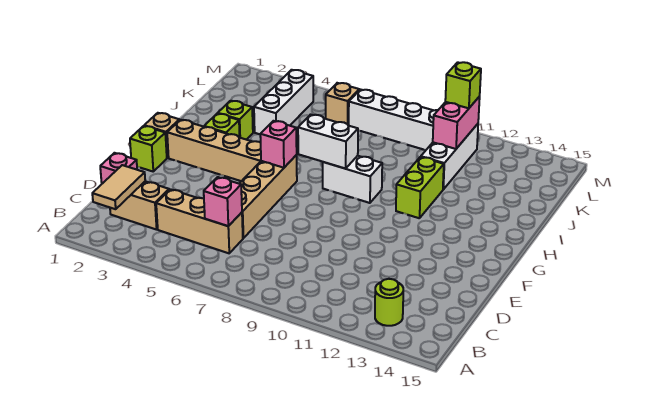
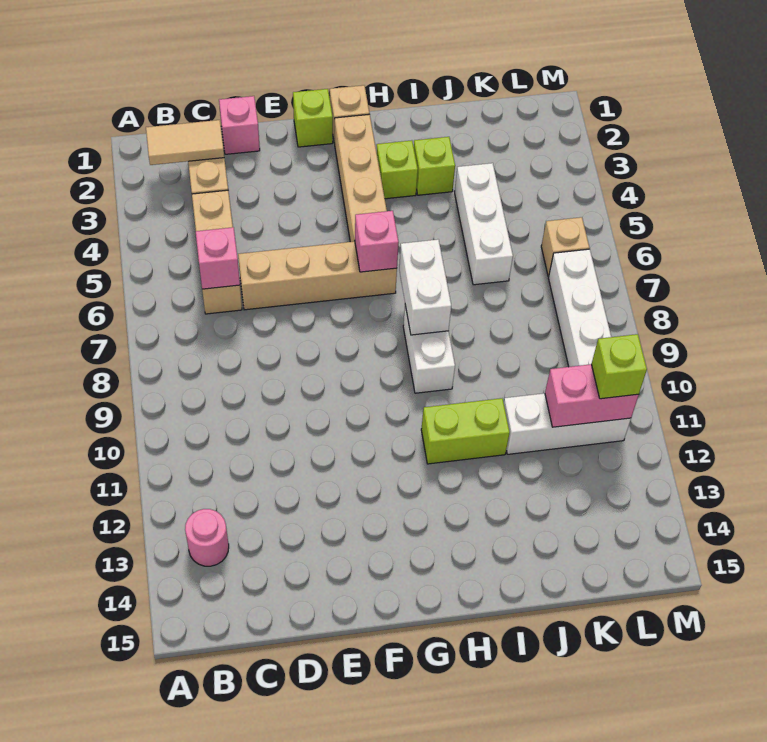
lime round brick B13 level 1 -> pink round brick B13 level 1
white brick J4:L4 level 1 -> white brick J4:J6 level 1

